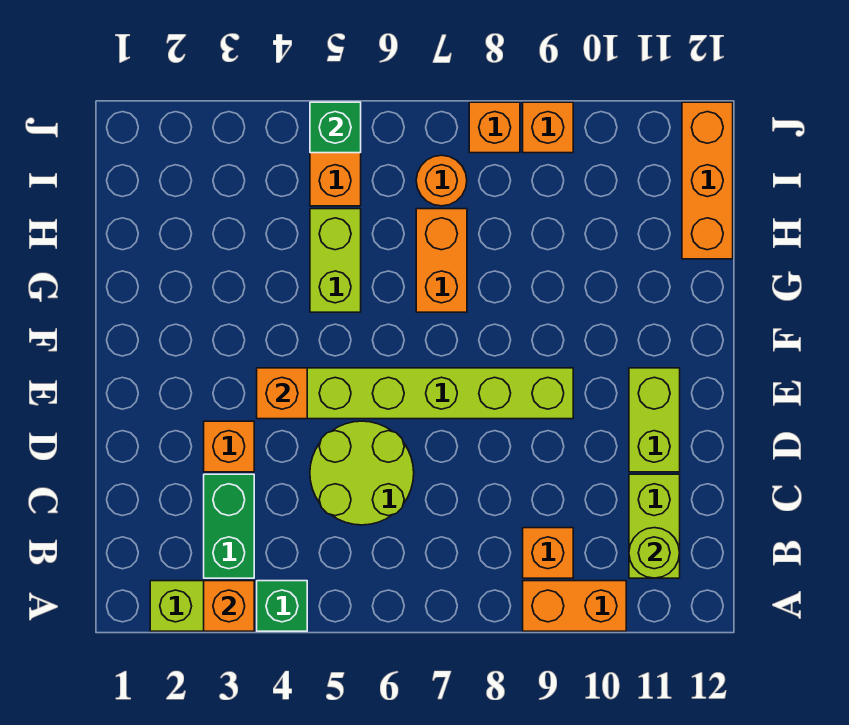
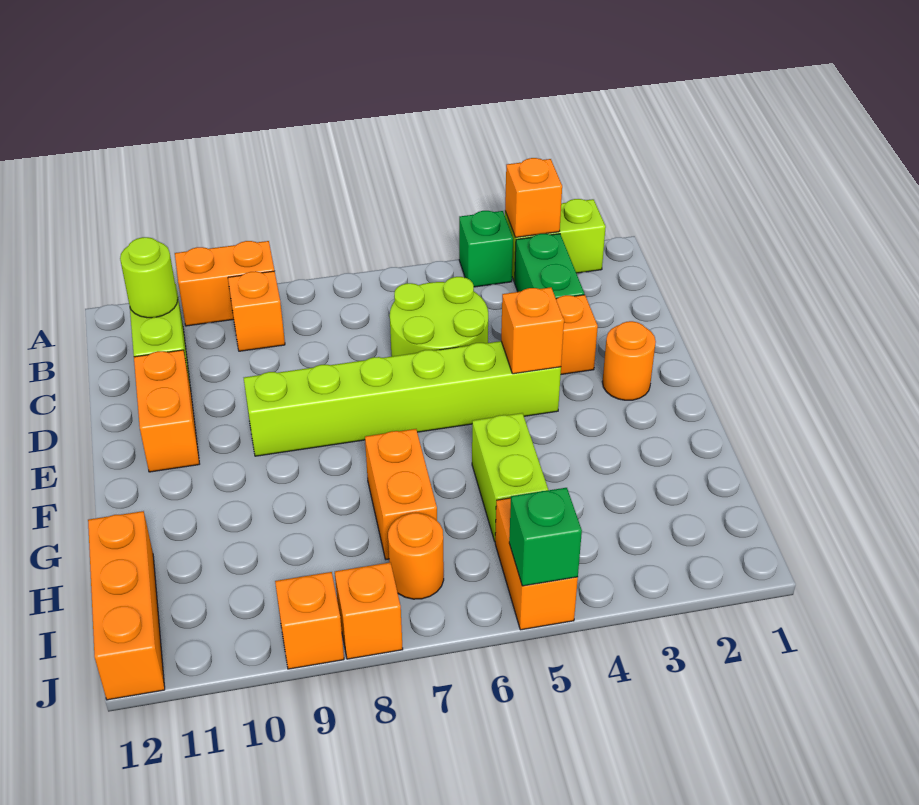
lime brick D11:E11 level 1 -> orange brick D11:E11 level 1
none -> orange round brick E2 level 1

